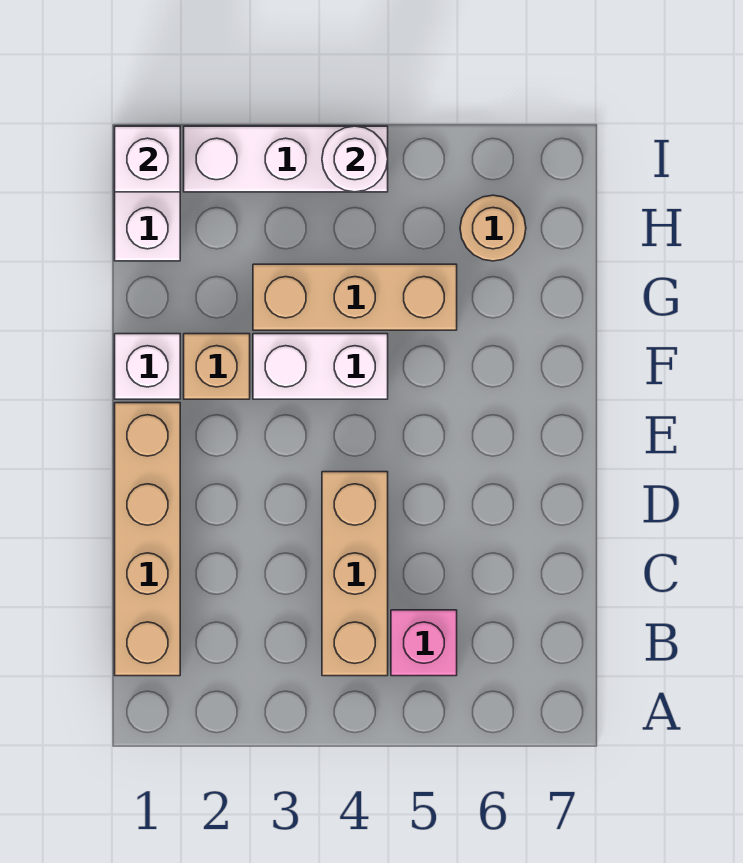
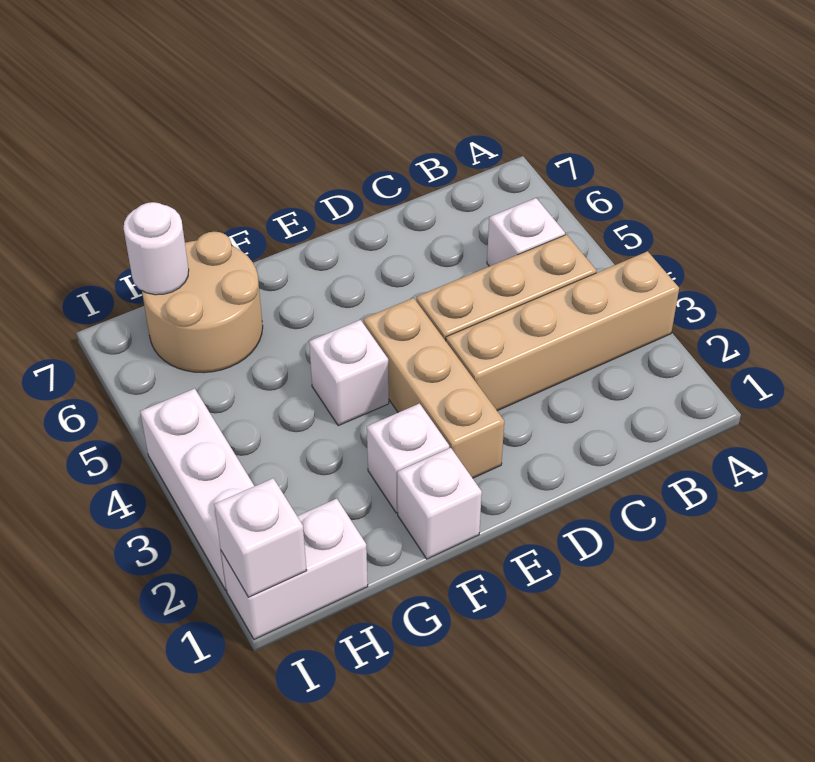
tan brick B1:E1 level 1 -> tan brick A3:D3 level 1
pink brick B5 level 1 -> white brick B5 level 1
tan brick F2 level 1 -> white brick F2 level 1
white brick F3:F4 level 1 -> white brick F4 level 1
tan brick G3:G5 level 1 -> tan brick E2:E4 level 1
tan round brick H6 level 1 -> tan round brick G6:H7 level 1
white round brick I4 level 2 -> white round brick H7 level 2

